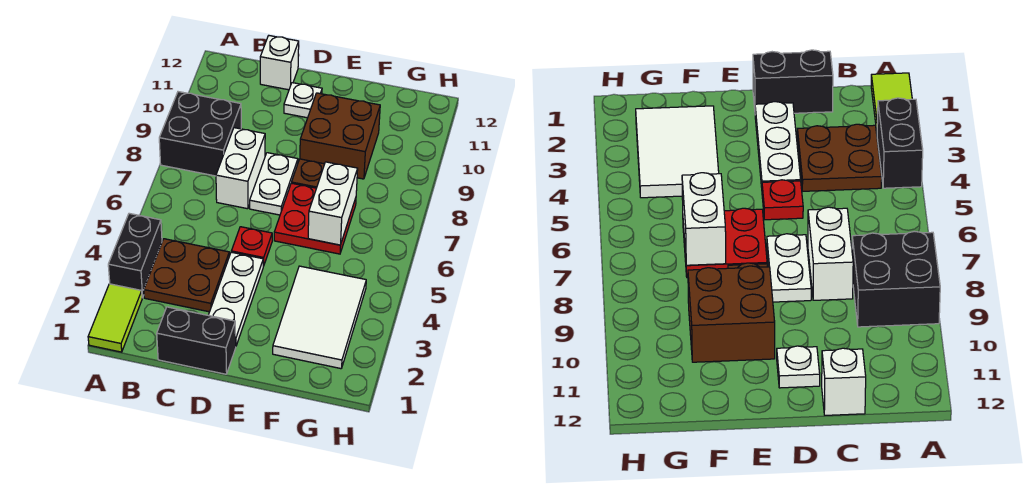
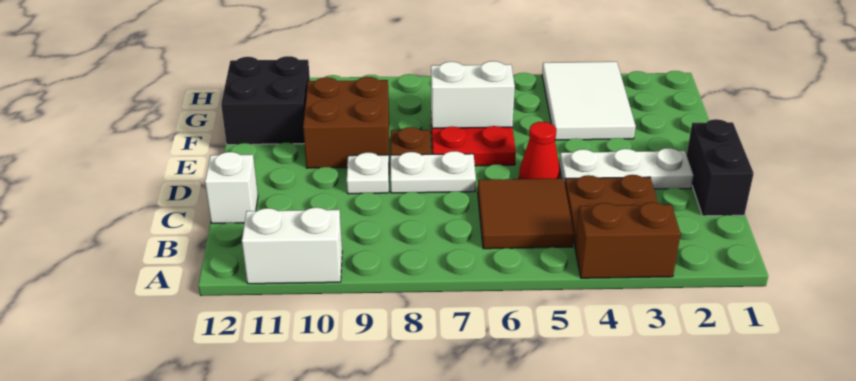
lime tile A1:A2 level 1 -> none
black brick A3:A4 level 1 -> brown brick A3:A4 level 1
black brick A8:B9 level 1 -> black brick F11:G12 level 1
none -> brown tile B5:C6 level 1
white brick C7:C8 level 1 -> white brick A10:A11 level 1
red plate D5 level 1 -> red cone D5 level 1
white plate D11 level 1 -> white plate D9 level 1
white tile F2:G4 level 1 -> white tile F3:H4 level 1

